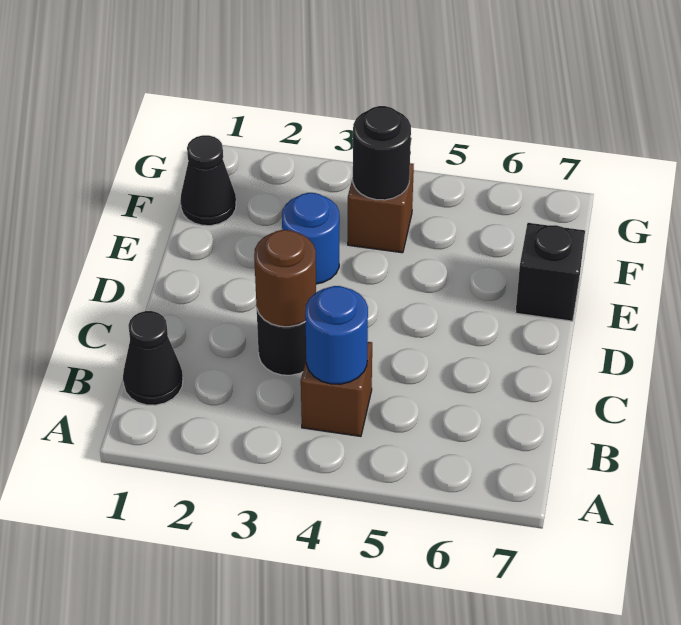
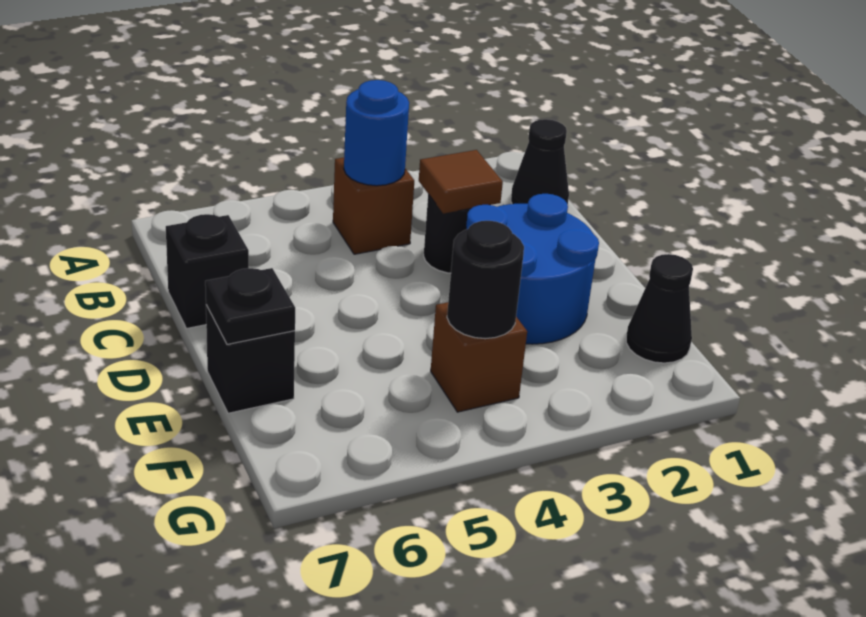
brown round brick C3 level 2 -> brown tile C3 level 2
none -> black brick C7 level 1
blue round brick E3 level 1 -> blue round brick D2:E3 level 1
none -> black plate E7 level 2

